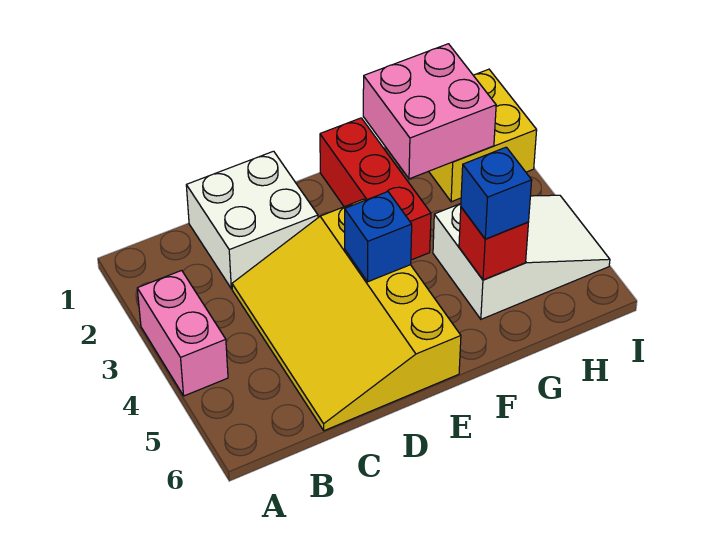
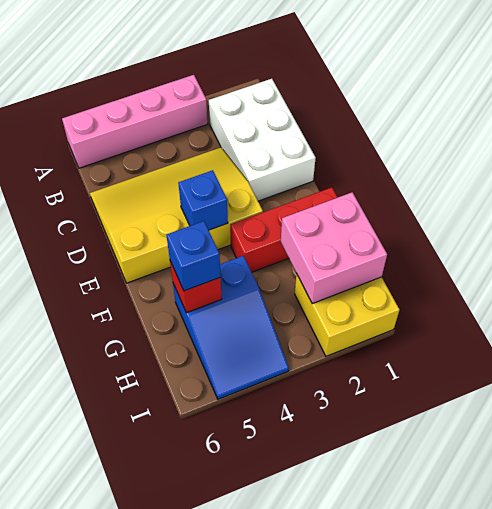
pink brick A3:A4 level 1 -> pink brick A3:A6 level 1
white brick C1:D2 level 1 -> white brick B1:D2 level 1
white slope G4:I5 level 1 top G -> blue slope G4:I5 level 1 top G

